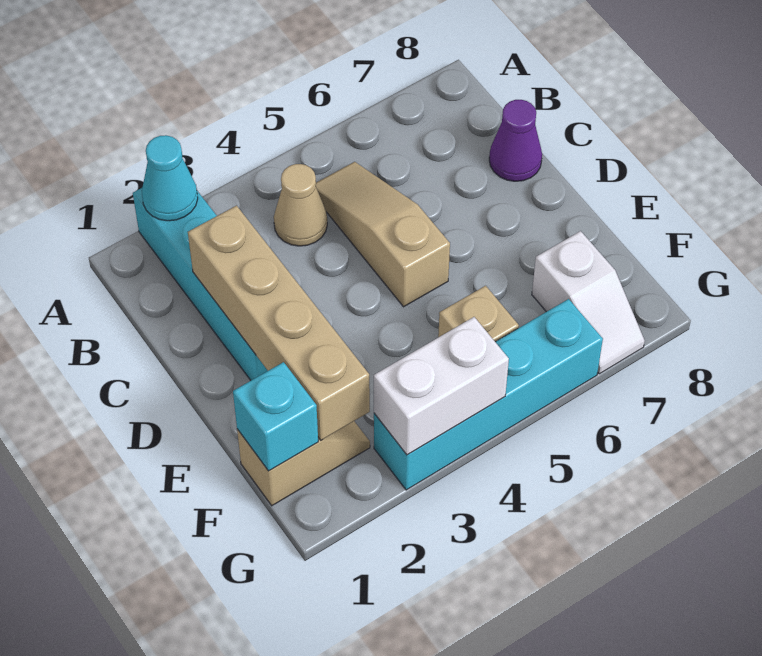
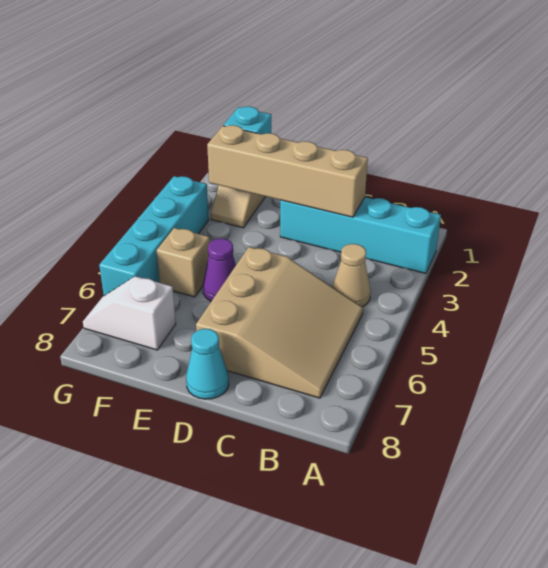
cyan cone A2 level 2 -> cyan cone D8 level 1
tan slope B5:D5 level 1 top D -> tan slope B5:D7 level 1 top D
purple cone C8 level 1 -> purple cone E5 level 1
white brick G3:G4 level 2 -> none

